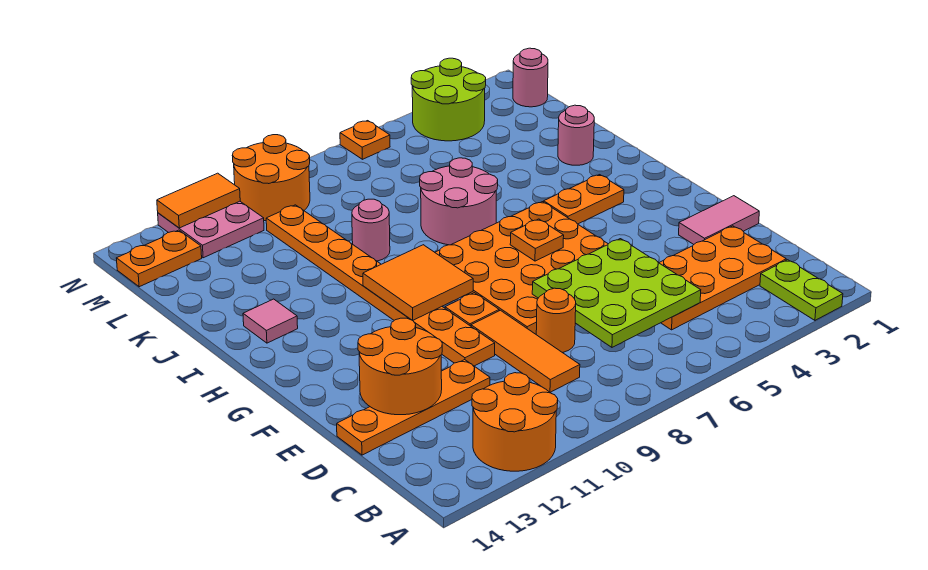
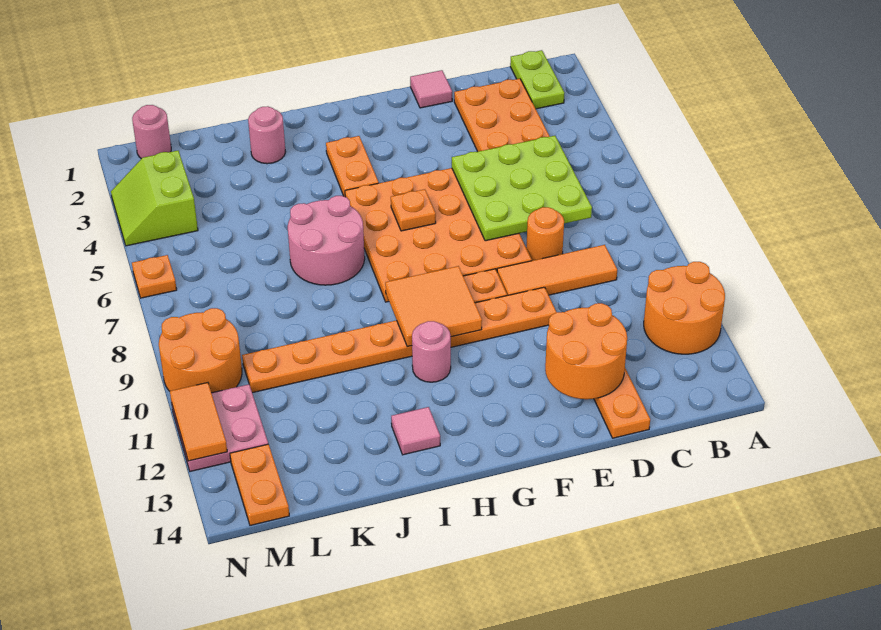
lime plate A2:B2 level 1 -> lime plate B1:B2 level 1
pink tile E1:E2 level 1 -> pink tile E1 level 1
pink round brick J9 level 1 -> pink round brick H11 level 1
lime round brick M3:N4 level 1 -> lime slope M3:N4 level 1 top M

